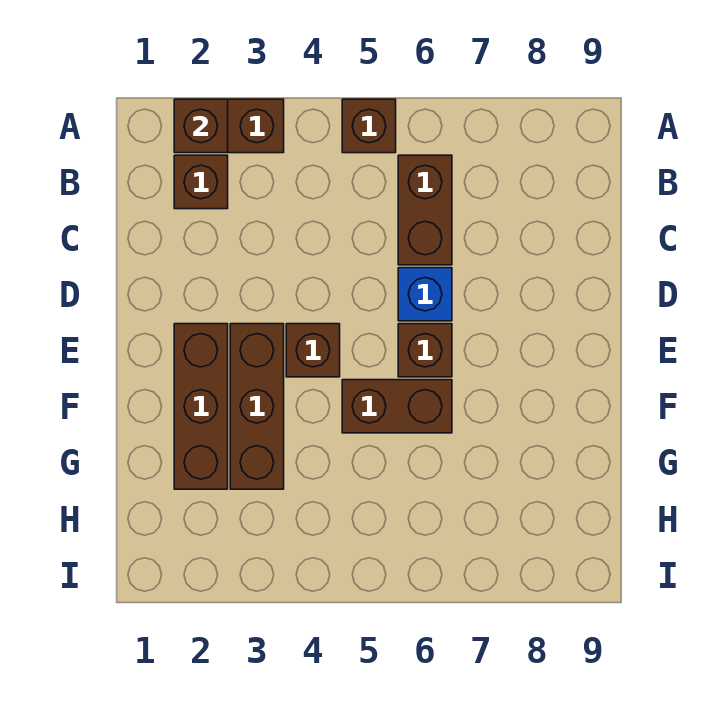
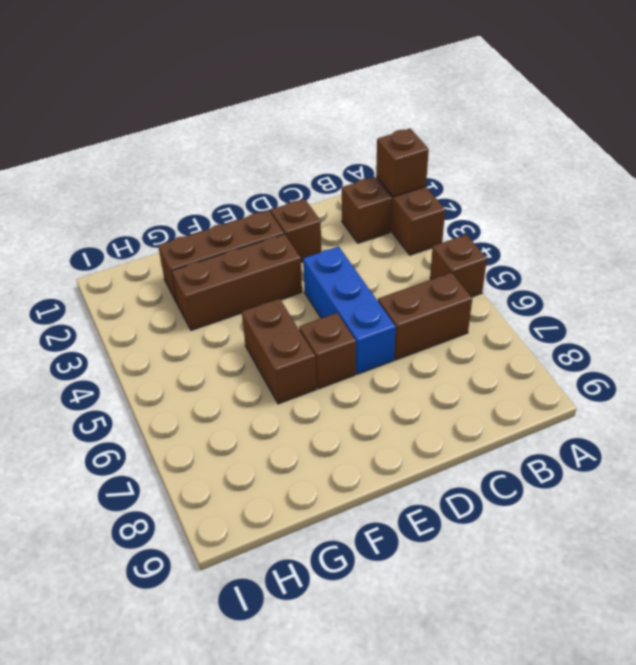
blue brick D6 level 1 -> blue brick D4:D6 level 1
brown brick E4 level 1 -> brown brick D2 level 1

